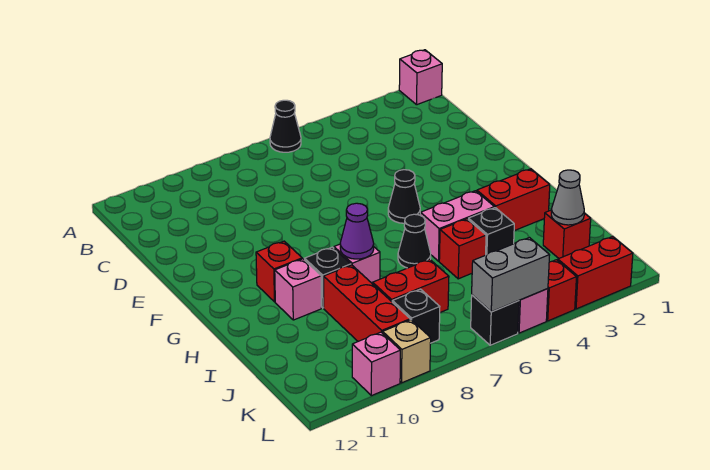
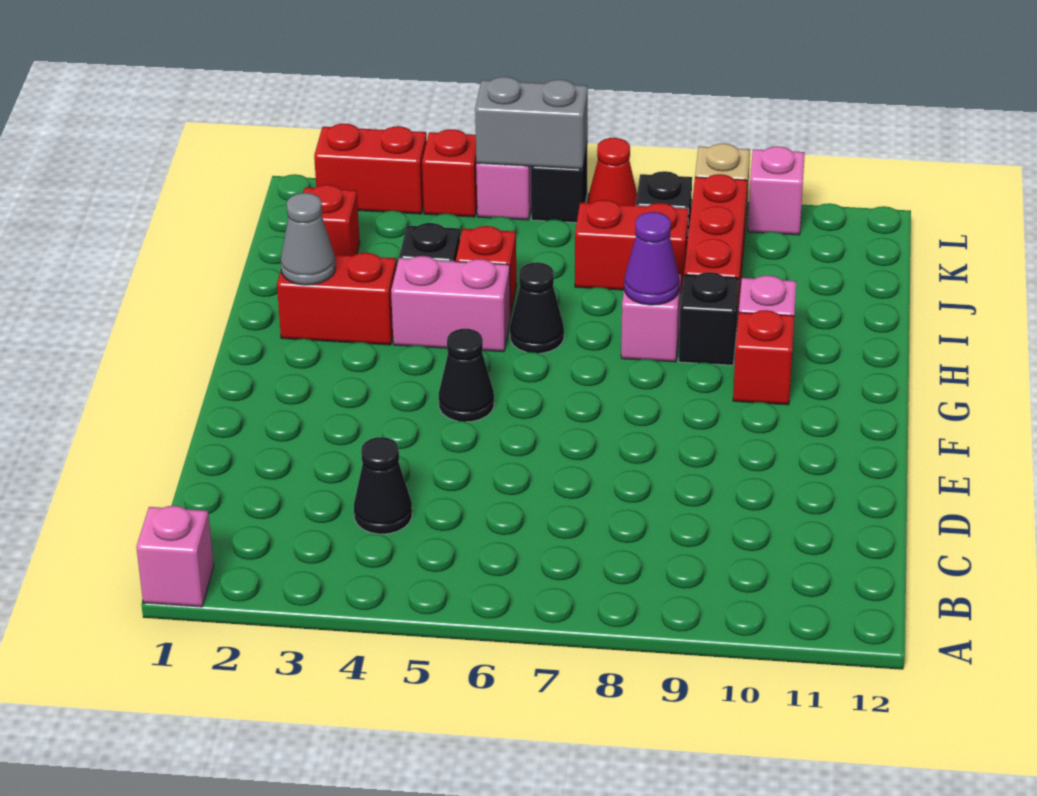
black cone A6 level 1 -> black cone C4 level 1
grey cone J2 level 2 -> grey cone H2 level 2
none -> red cone L7 level 1

